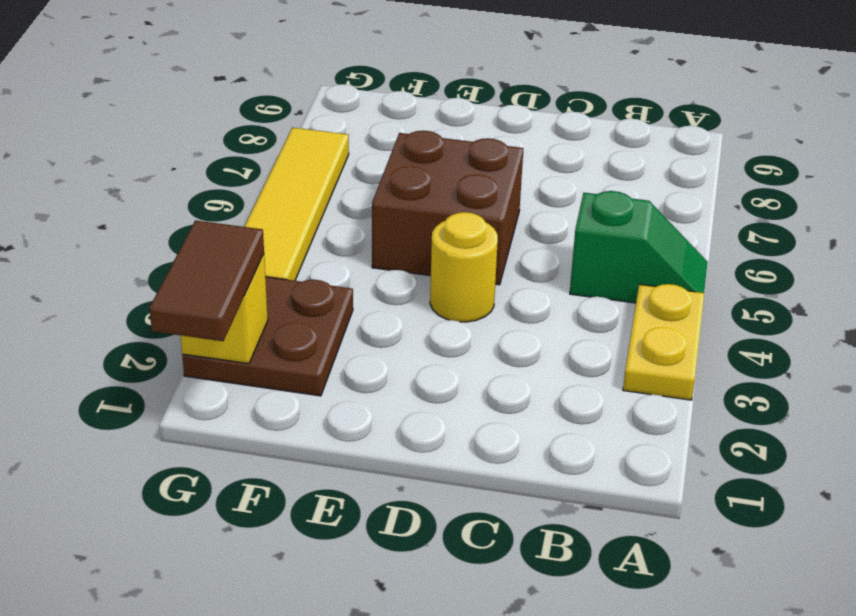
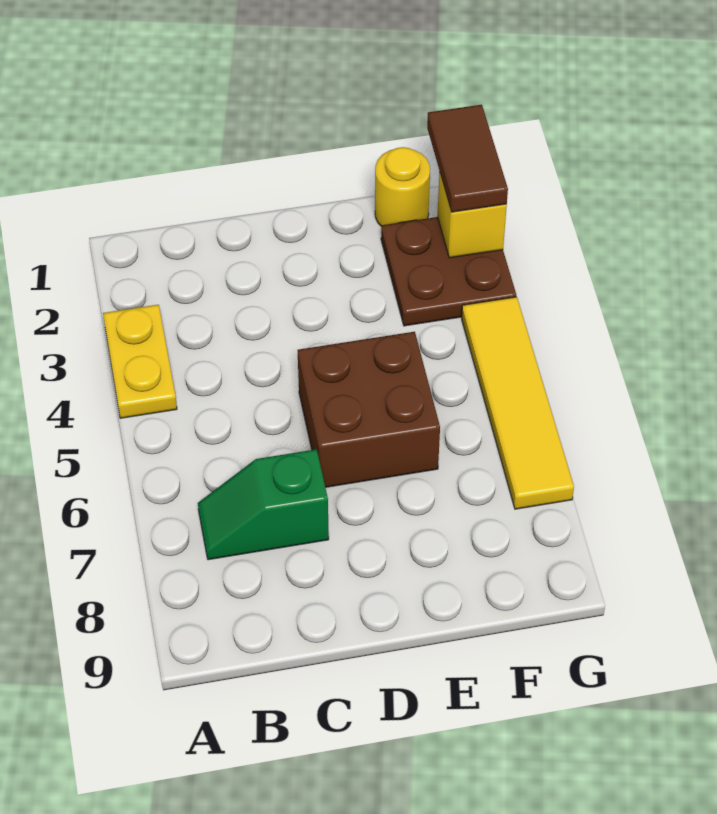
green slope A5:B5 level 1 top B -> green slope B7:C7 level 1 top C
yellow round brick D4 level 1 -> yellow round brick F1 level 1

